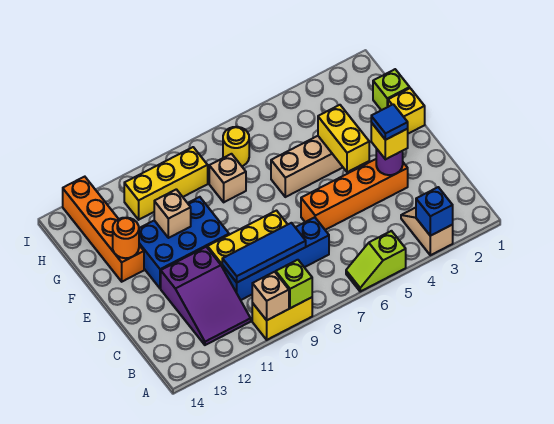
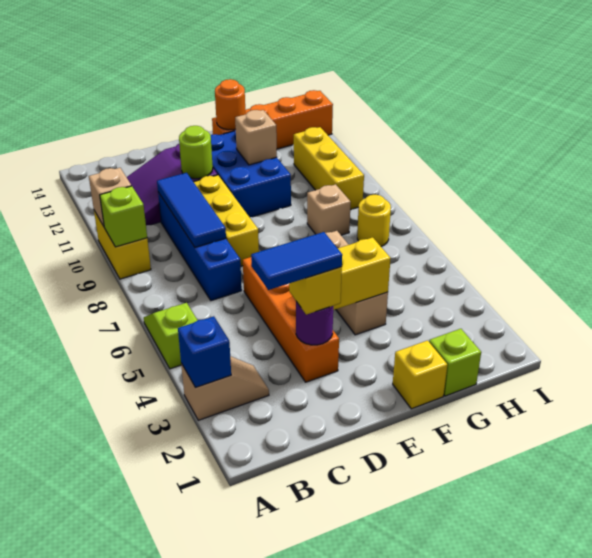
blue tile D3 level 4 -> blue tile C3:D3 level 4
none -> lime round brick D11 level 2

